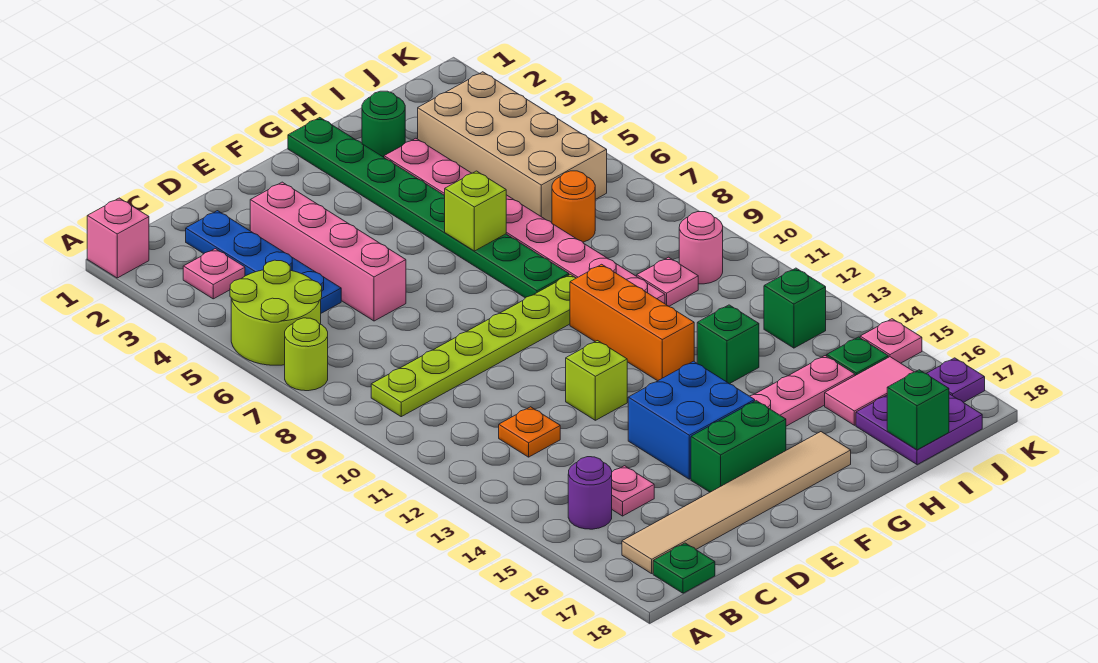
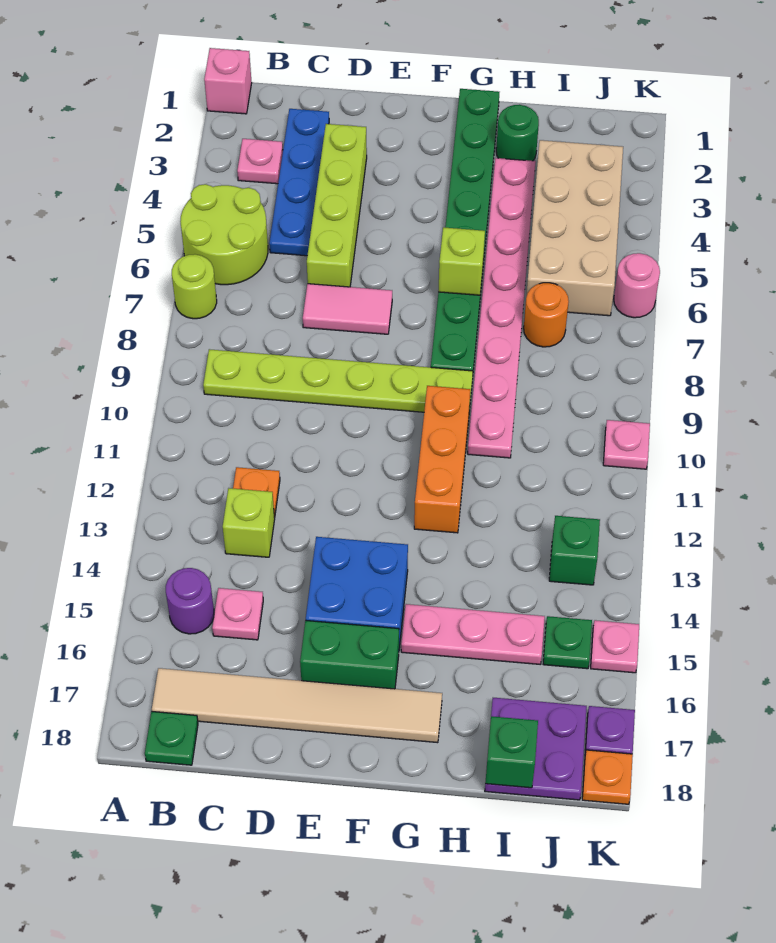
pink brick D3:D6 level 1 -> lime brick D3:D6 level 1
lime brick E12 level 1 -> lime brick C13 level 1
green brick H13 level 1 -> none
pink plate I10 level 1 -> pink plate K10 level 1
pink tile I16:J16 level 1 -> pink tile D7:E7 level 1
pink round brick J10 level 1 -> pink round brick K6 level 1
none -> orange plate K18 level 1

